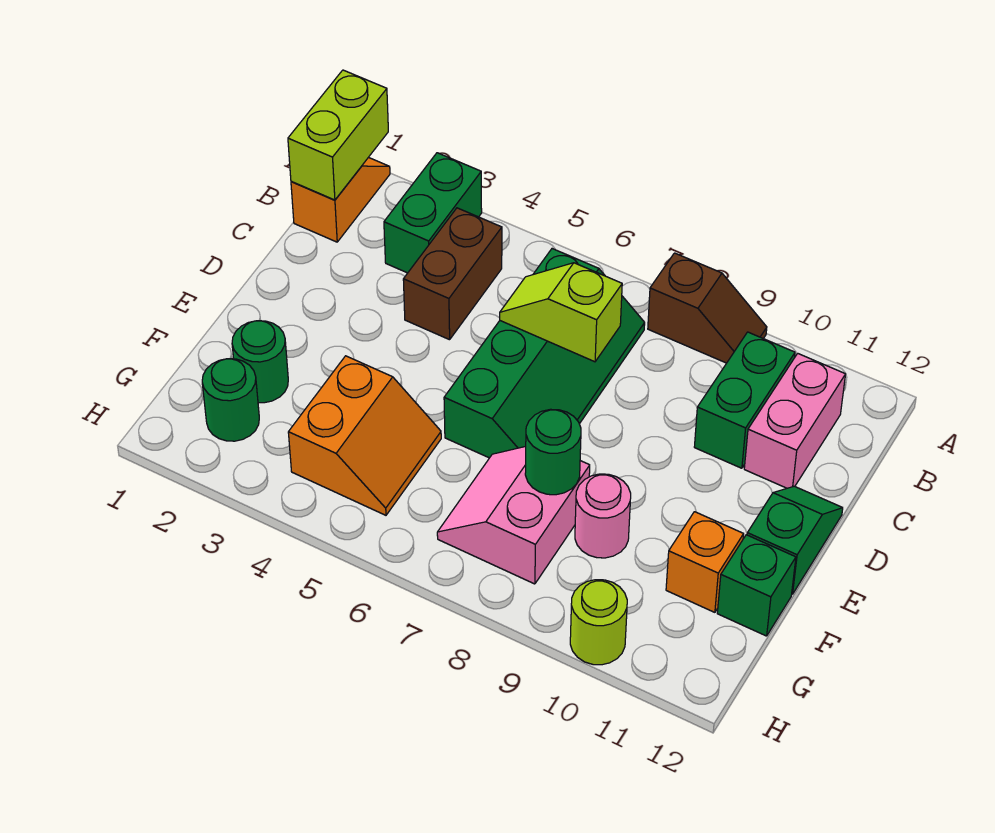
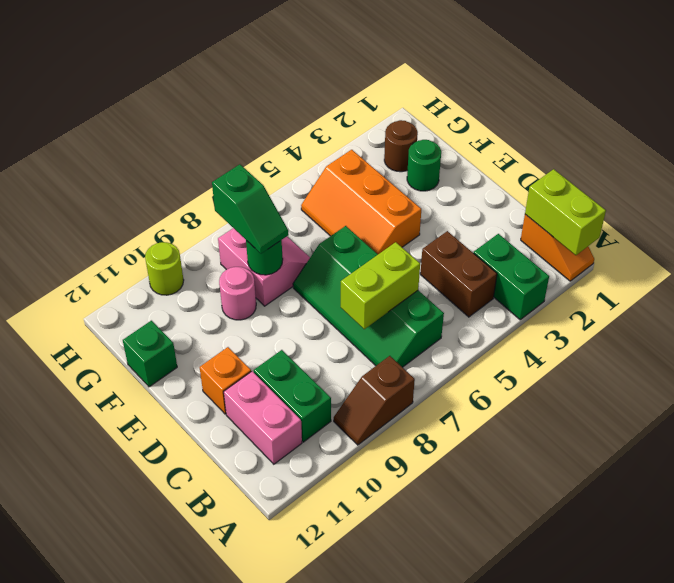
lime slope C6:C7 level 2 top 7 -> lime brick C6:C7 level 2
green slope D12:E12 level 1 top E -> green slope F8:G8 level 3 top G
orange slope F4:G5 level 1 top 4 -> orange slope E4:G5 level 1 top 4
orange brick F11 level 1 -> orange brick D11 level 1
green round brick G2 level 1 -> brown round brick G2 level 1

